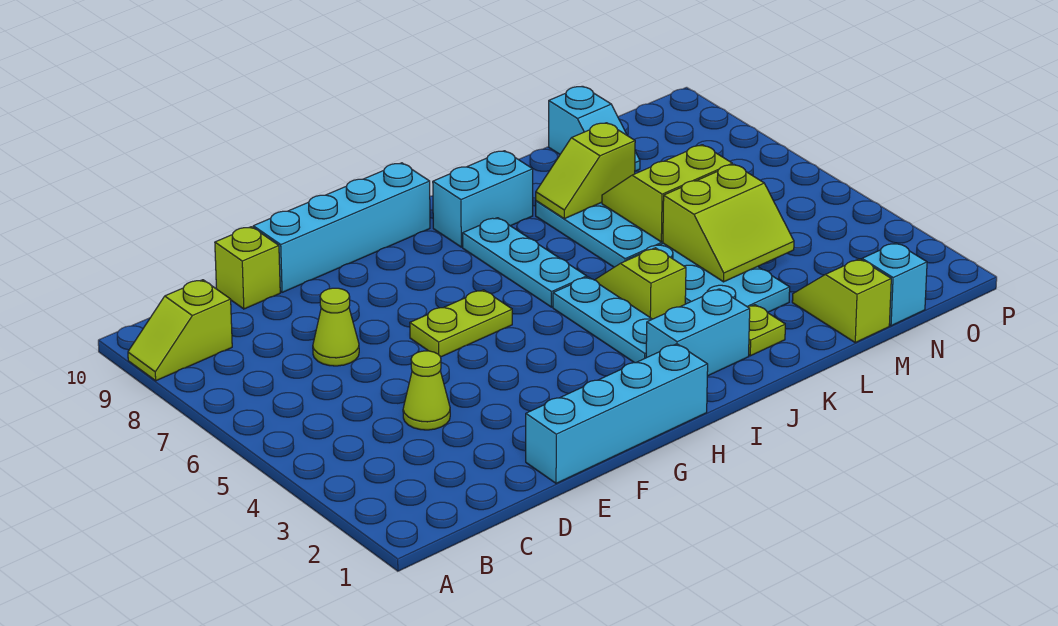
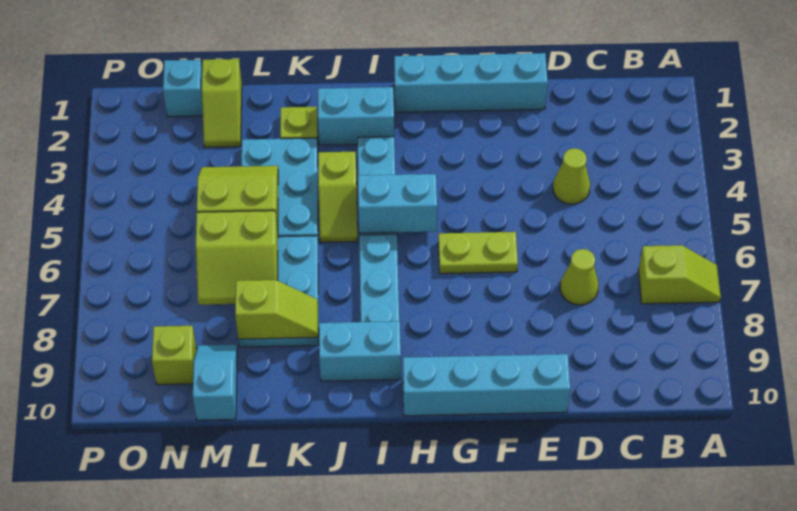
lime slope A9:B9 level 1 top B -> lime slope A7:B7 level 1 top B
lime brick D10 level 1 -> lime brick N9 level 1
none -> cyan brick H5:I5 level 2

